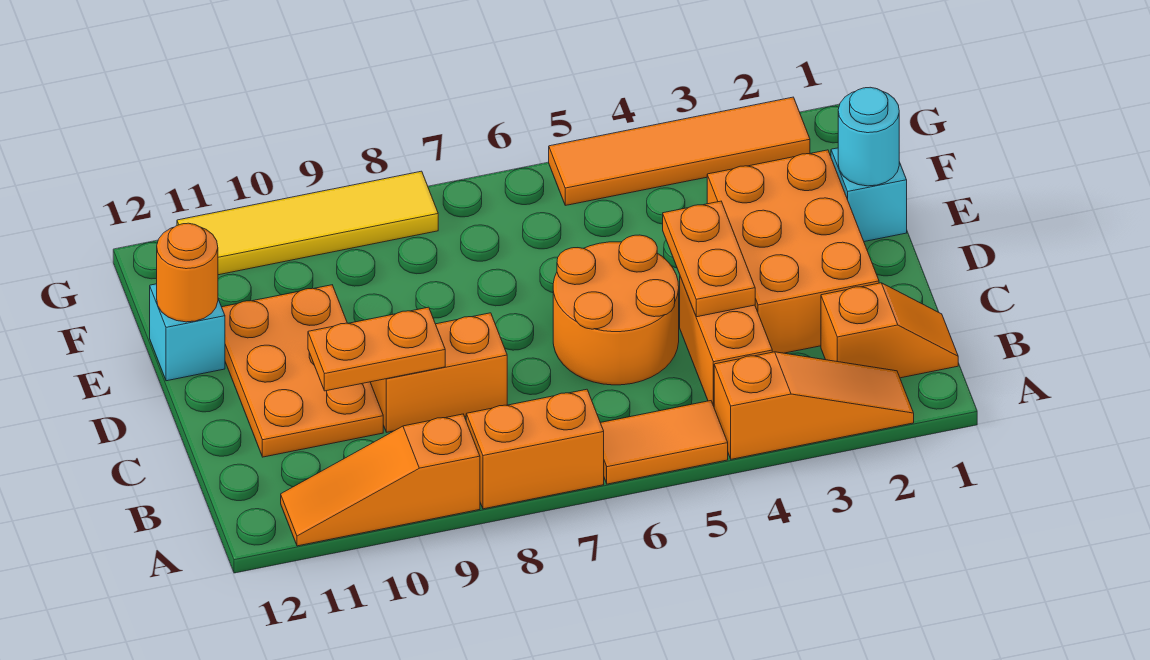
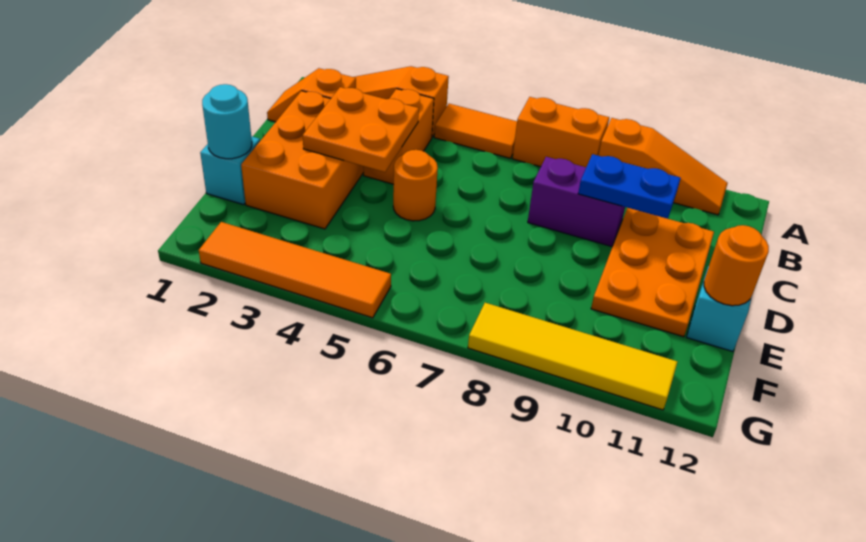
orange plate C4:D4 level 2 -> orange plate C3:D4 level 2
orange round brick C5:D6 level 1 -> orange round brick D5 level 1
orange brick C8:C9 level 1 -> purple brick C8:C9 level 1
orange plate C9:C10 level 2 -> blue plate C9:C10 level 2

